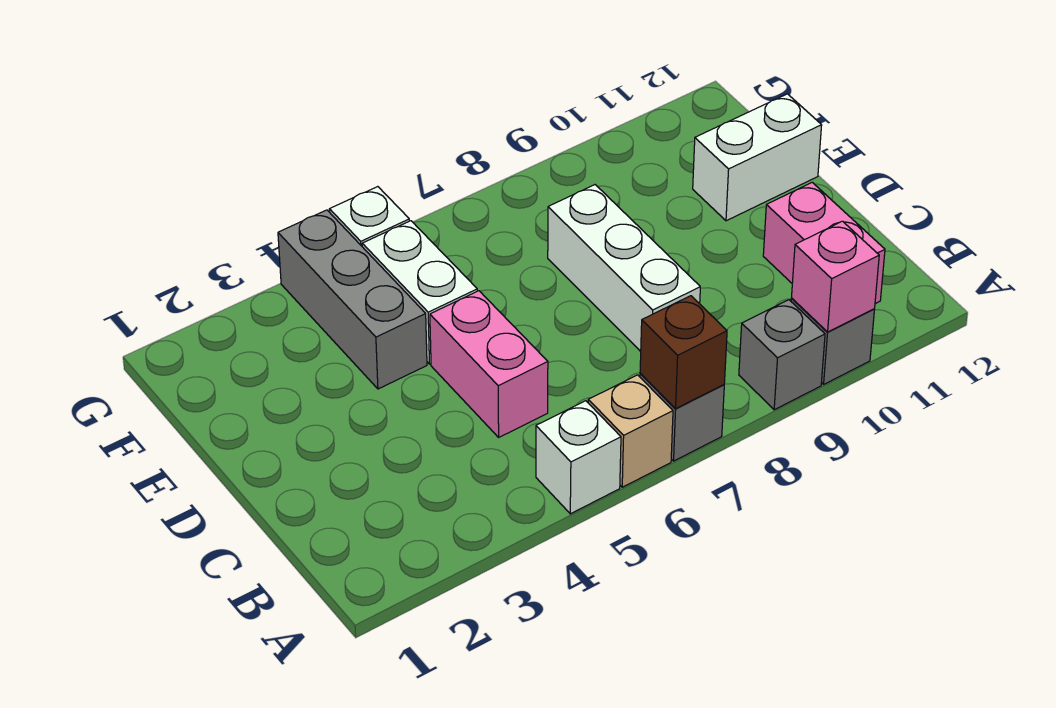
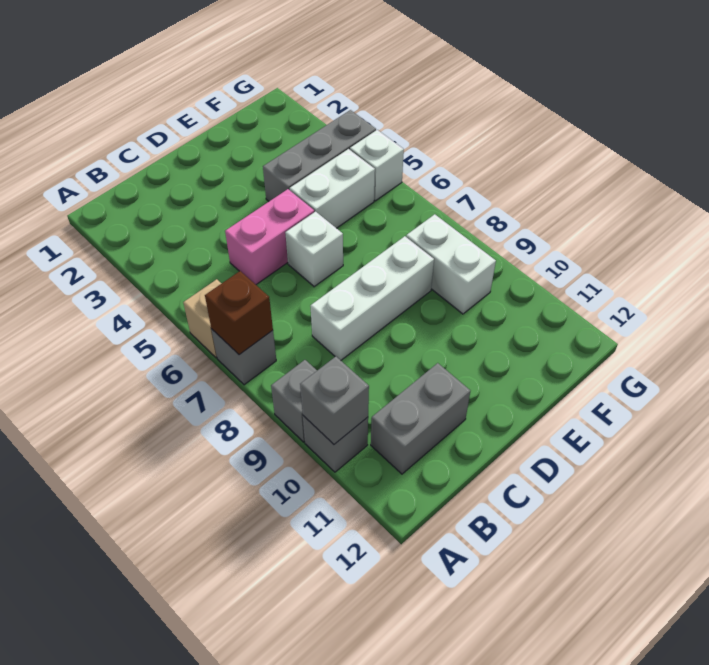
white brick A5 level 1 -> white brick D6 level 1
pink brick A10 level 2 -> grey brick A10 level 2
pink brick B11:C11 level 1 -> grey brick B11:C11 level 1
white brick E11:E12 level 1 -> white brick F8:F9 level 1

